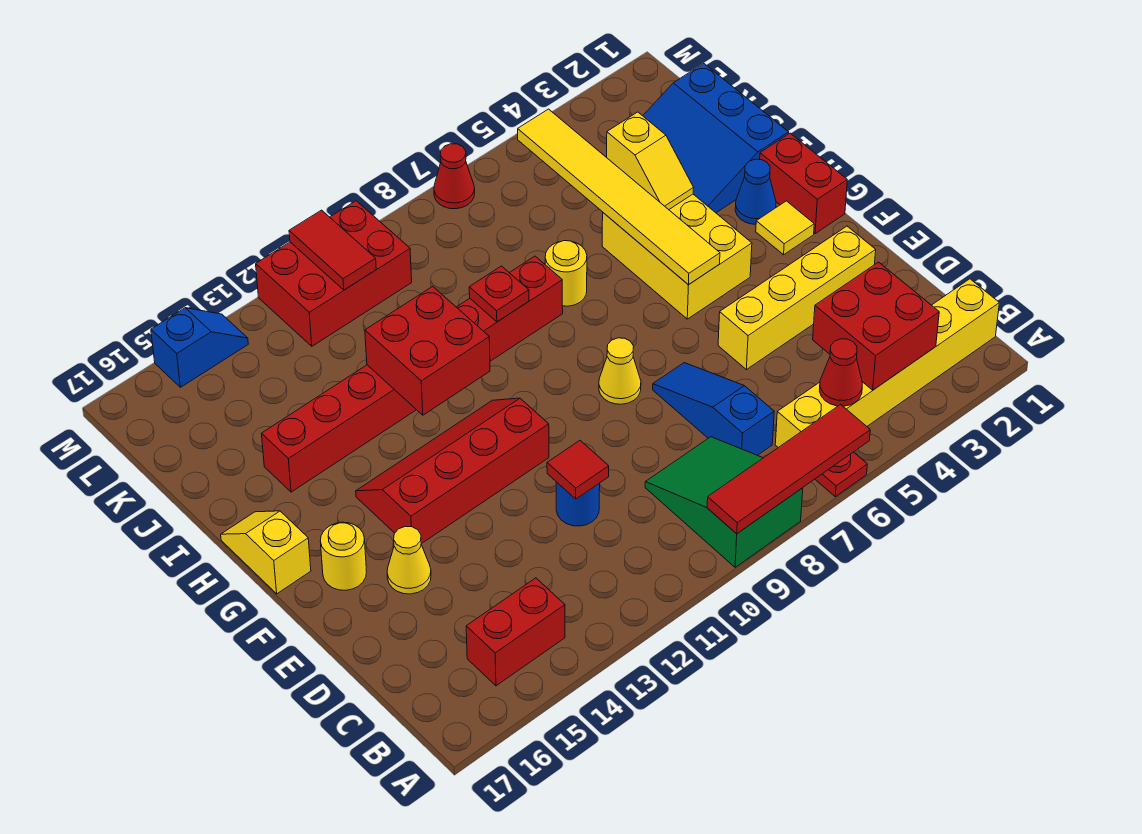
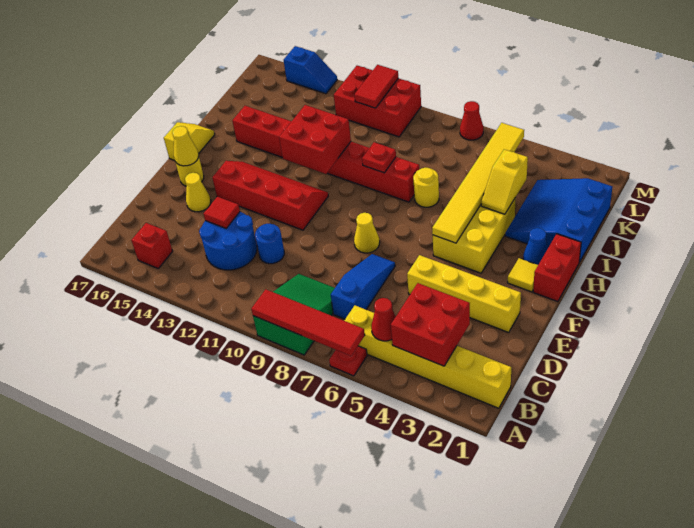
red brick B14:B15 level 1 -> red brick B15 level 1
none -> blue round brick C12:D13 level 1
red tile D11 level 2 -> red tile D13 level 2
none -> yellow cone F16 level 2

